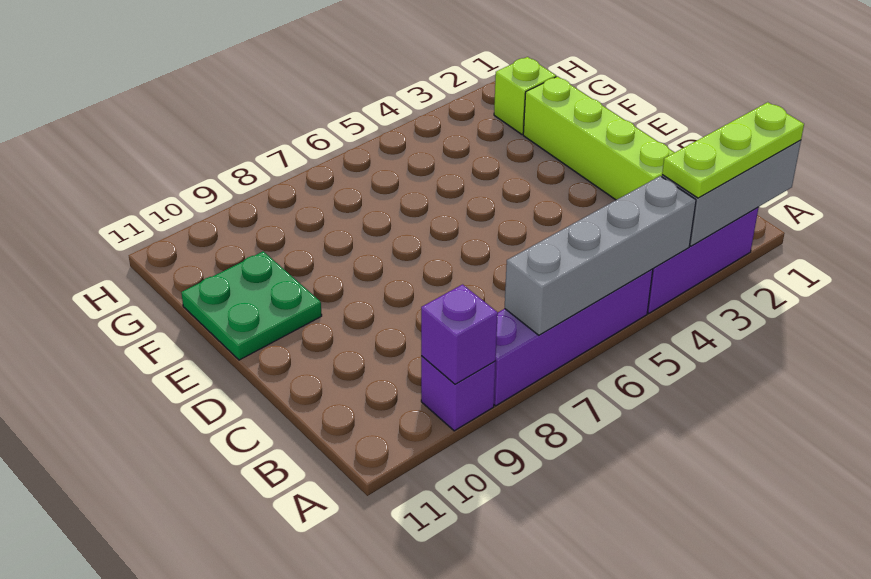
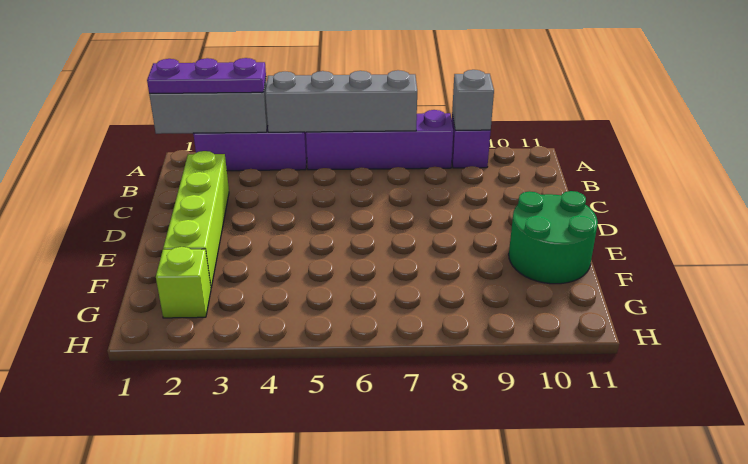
lime plate A1:A3 level 3 -> purple plate A1:A3 level 3
purple brick A9 level 2 -> grey brick A9 level 2
green plate E10:F11 level 1 -> green round brick E10:F11 level 1

